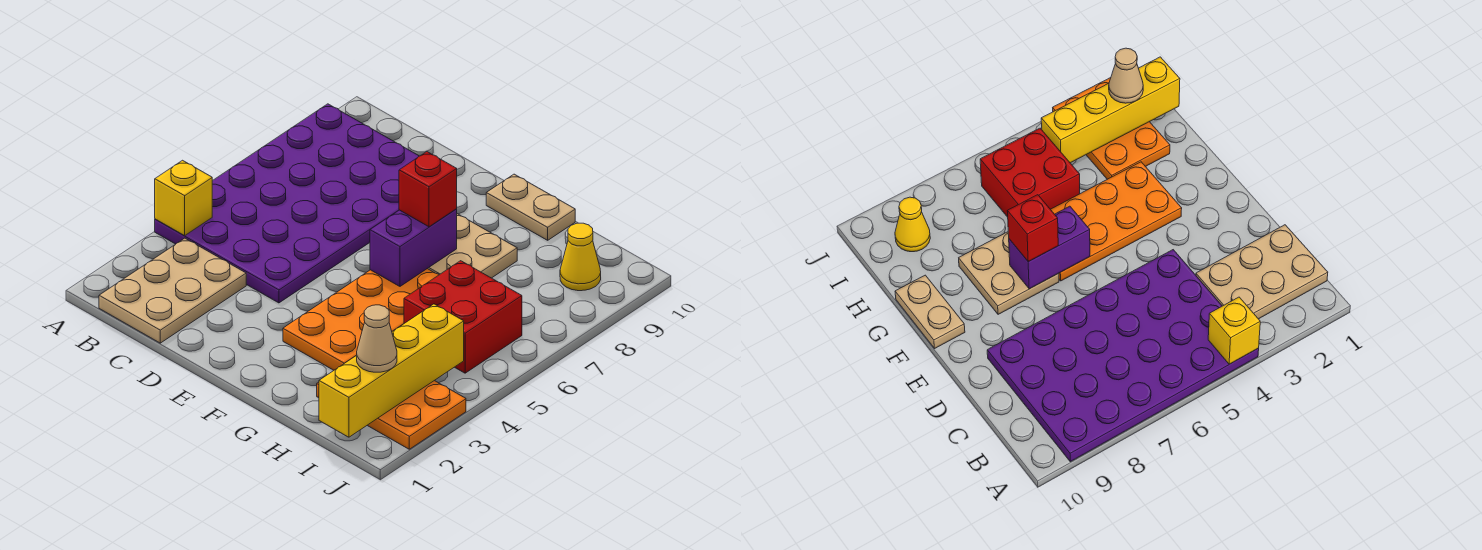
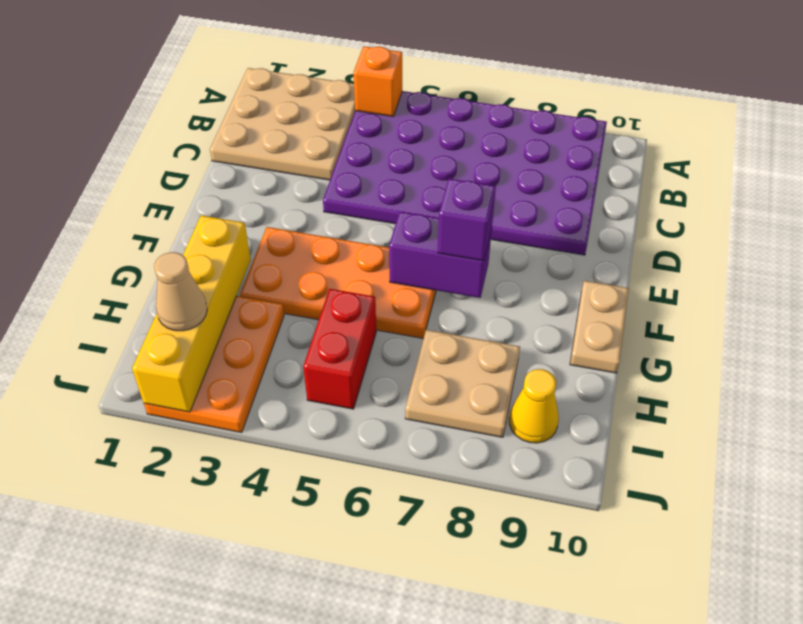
yellow brick A4 level 2 -> orange brick A4 level 2
tan plate B1:C3 level 1 -> tan plate A1:C3 level 1
tan plate F7:G8 level 1 -> tan plate H7:I8 level 1
red brick F7 level 3 -> purple brick F7 level 3
red brick H5:I6 level 1 -> red brick H5:I5 level 1
yellow brick I1:I4 level 2 -> yellow brick G2:J2 level 2

